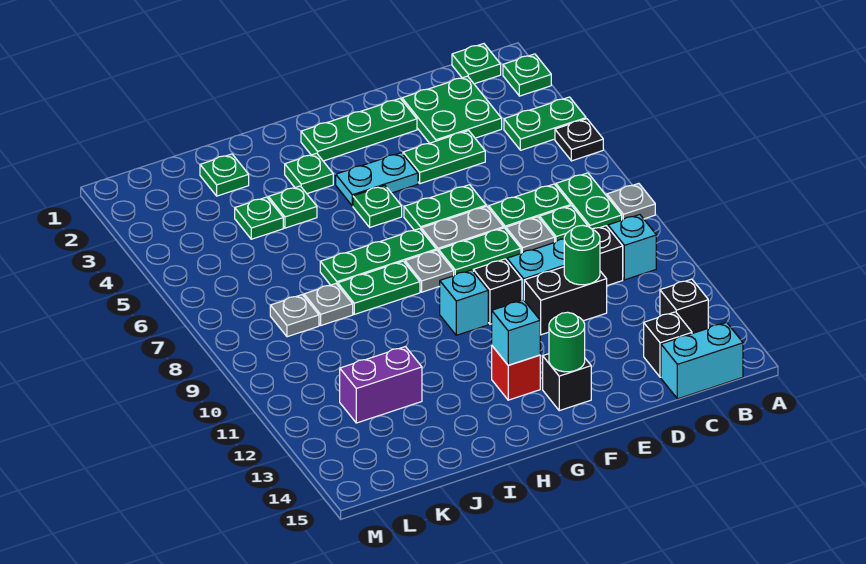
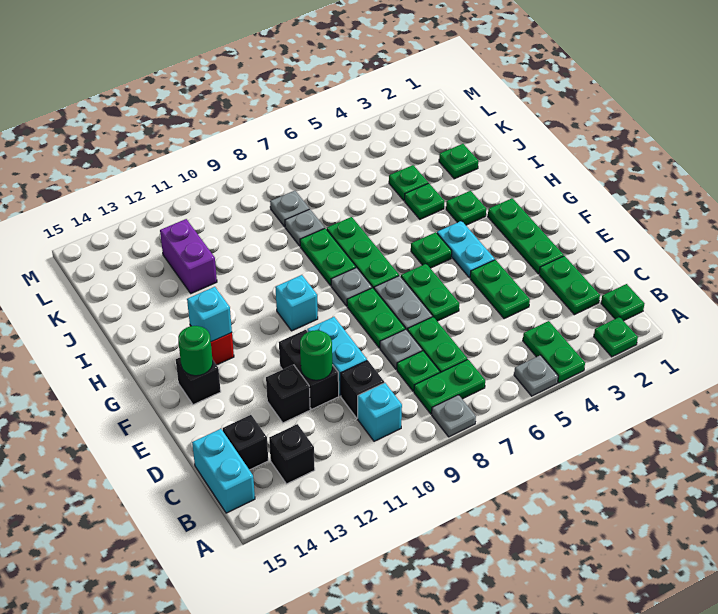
black plate A5 level 1 -> grey plate A5 level 1
green plate C2:D3 level 1 -> green plate C2:D2 level 1
black brick F10 level 1 -> black brick D12 level 1

